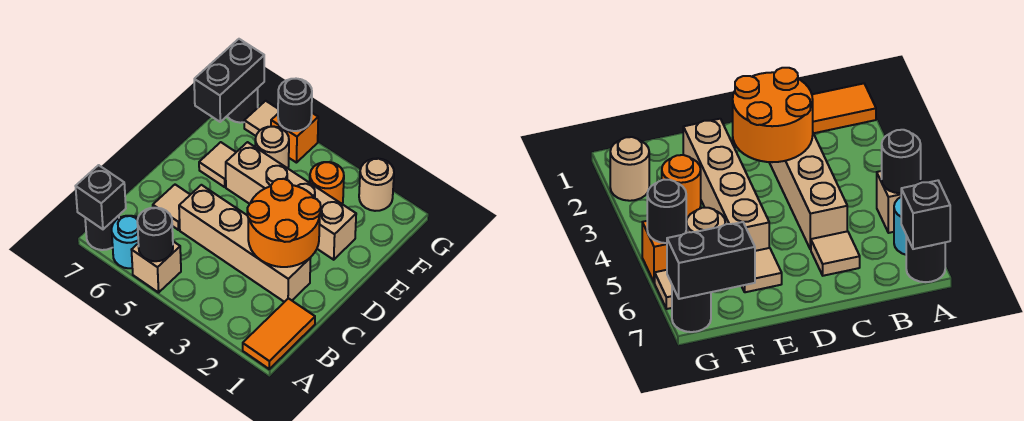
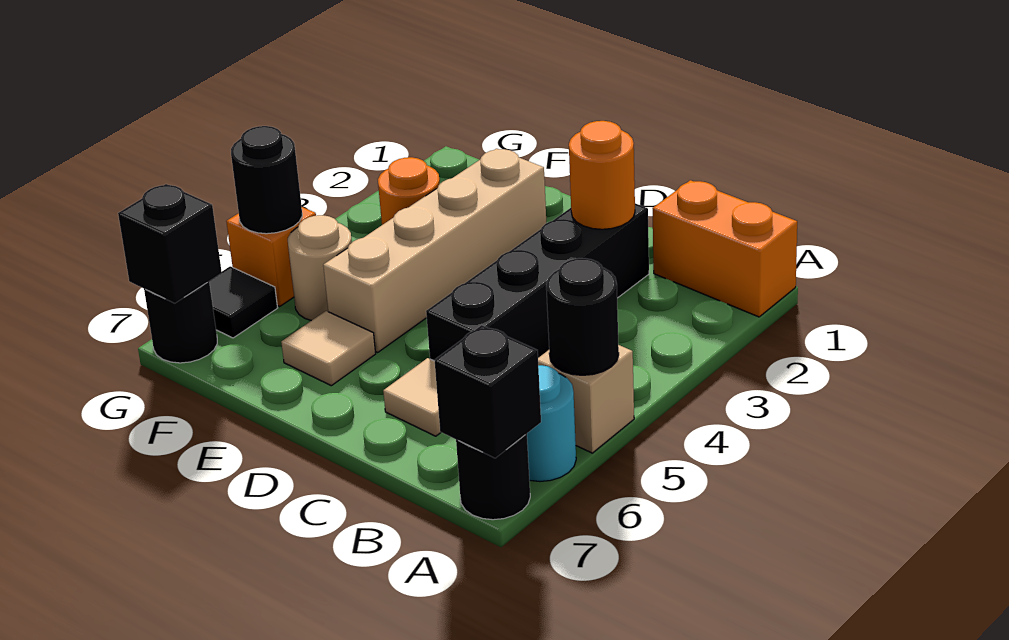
orange tile A1:B1 level 1 -> orange brick A1:B1 level 1
tan brick C2:C5 level 1 -> black brick C2:C5 level 1
orange round brick C2:D3 level 2 -> orange round brick C2 level 2
black brick F7:G7 level 2 -> black brick G7 level 2
tan round brick G2 level 1 -> none
tan tile G6 level 1 -> black tile G6 level 1

